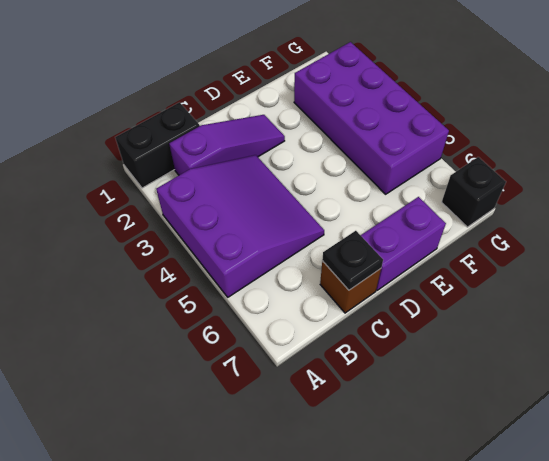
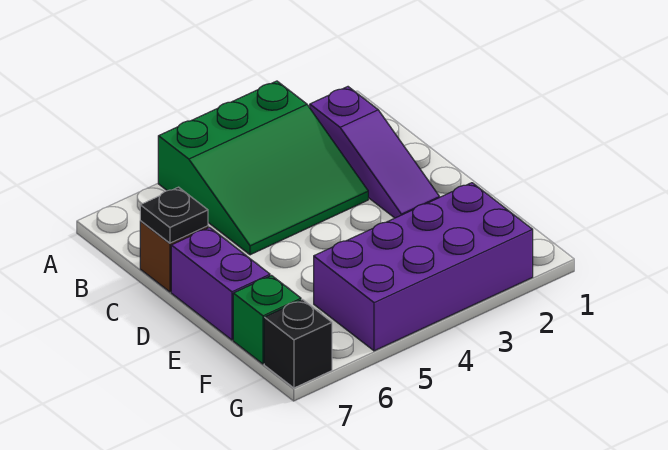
black brick A1:B1 level 1 -> none
purple slope A3:C5 level 1 top A -> green slope A3:C5 level 1 top A
none -> green brick F7 level 1

